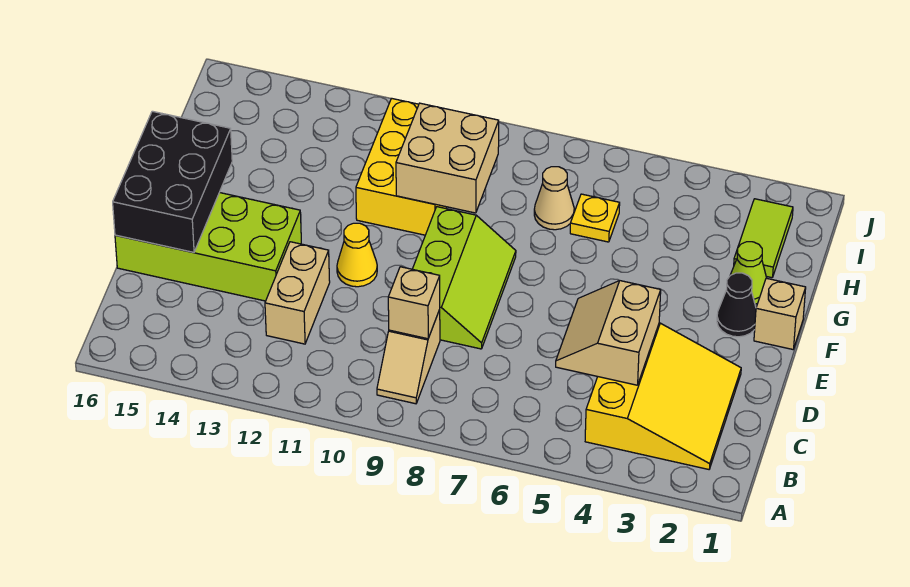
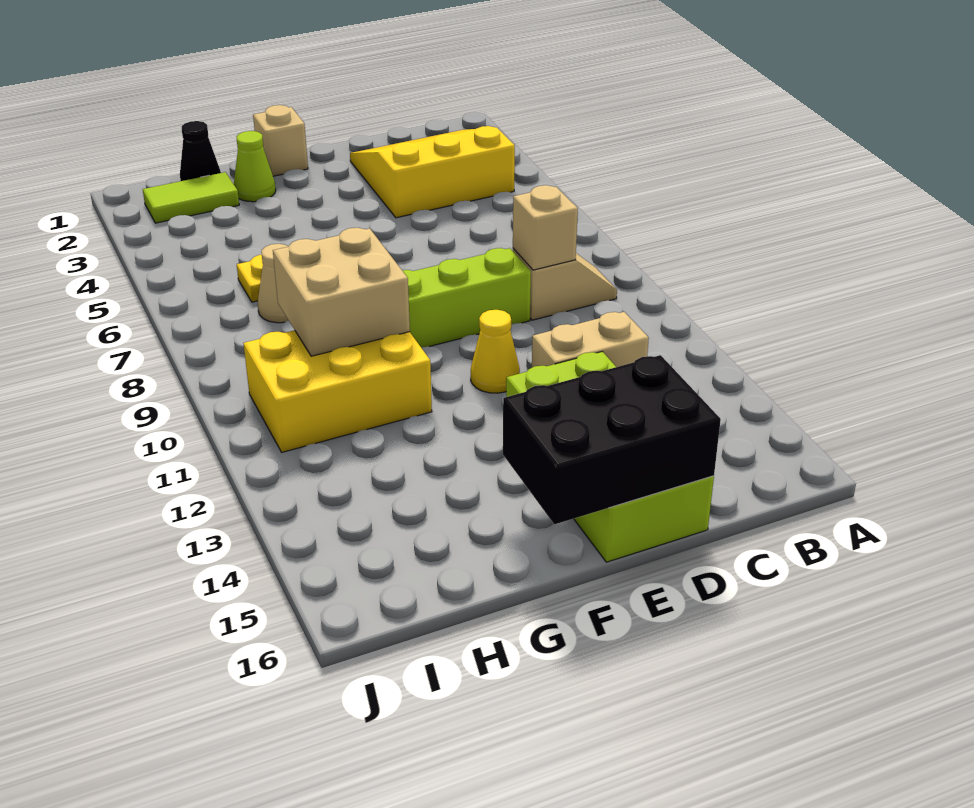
tan slope C4:D5 level 2 top 4 -> none
black cone F2 level 1 -> black cone H1 level 1

